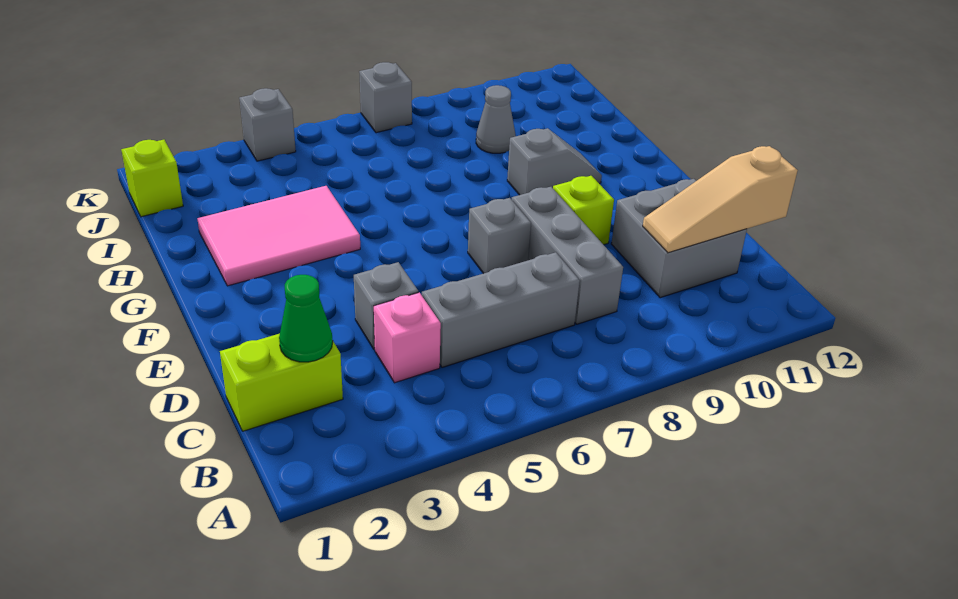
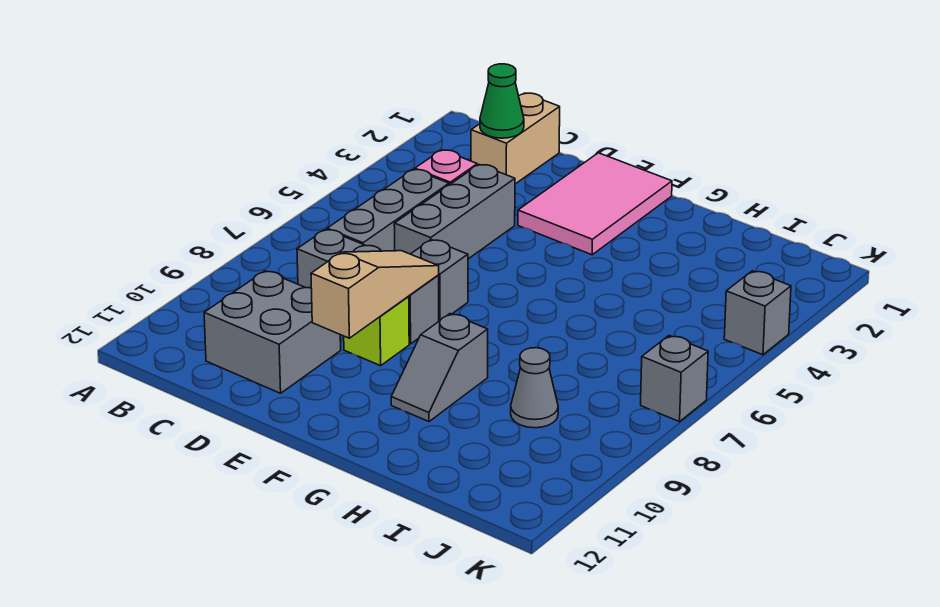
lime brick C1:C2 level 1 -> tan brick C1:C2 level 1
tan slope C10:C12 level 2 top 12 -> tan slope E8:E10 level 2 top 10
grey brick D4 level 1 -> grey brick D4:D6 level 1
pink tile G2:H4 level 1 -> pink tile E1:F3 level 1
lime brick J1 level 1 -> none

